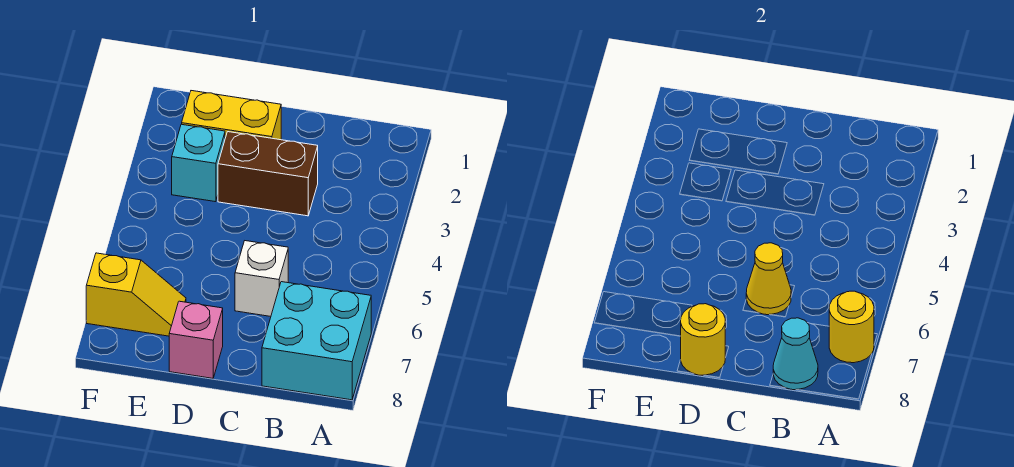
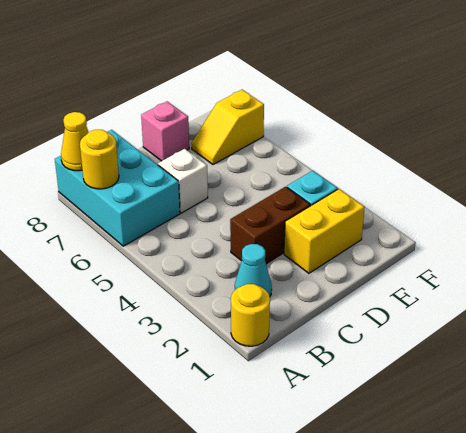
cyan brick A7:B8 level 1 -> cyan brick A6:B8 level 1
cyan cone B8 level 2 -> cyan cone B2 level 1
yellow cone C6 level 2 -> yellow cone A8 level 2
yellow round brick D8 level 2 -> yellow round brick A1 level 1

